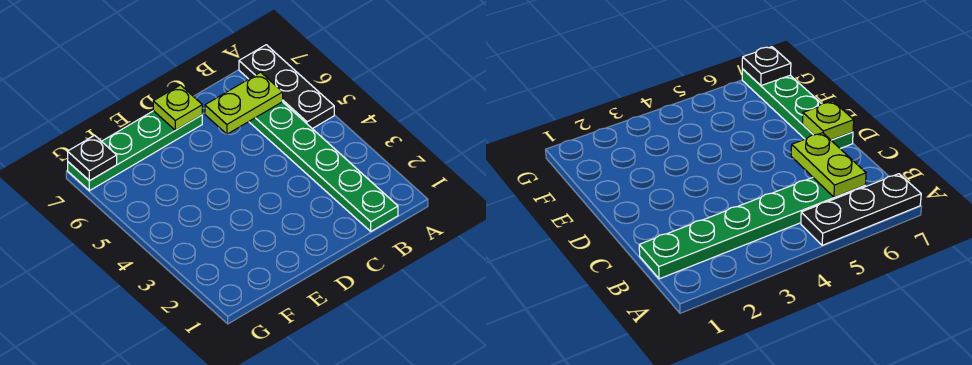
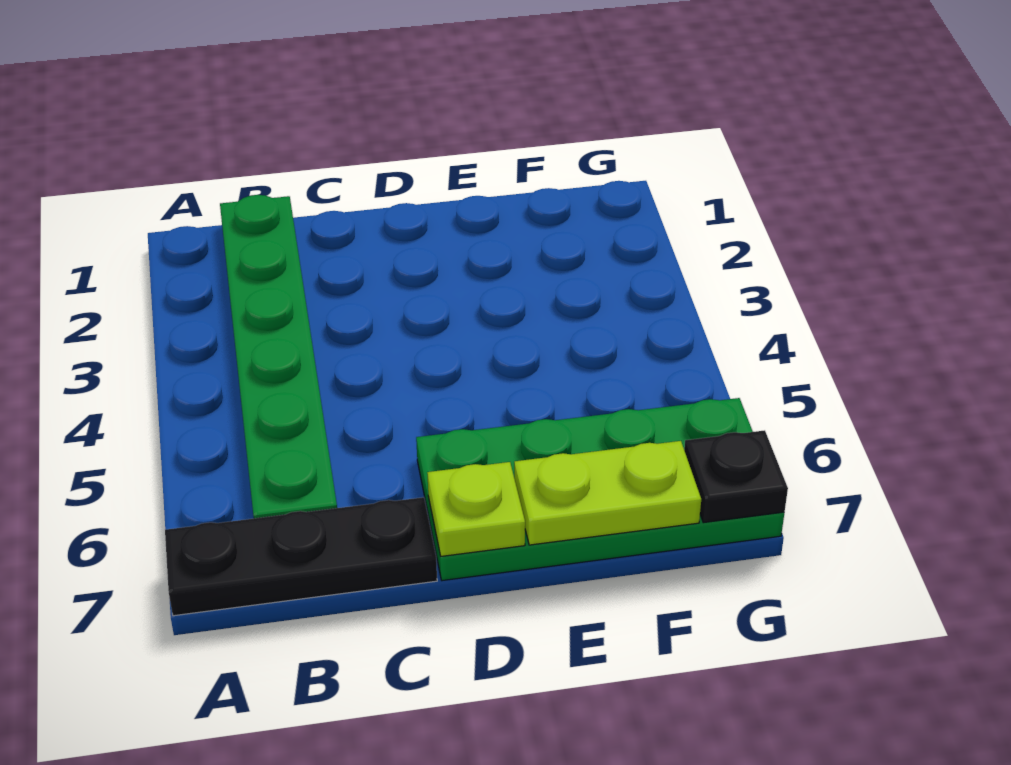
black plate A5:A7 level 1 -> black plate A7:C7 level 1
lime plate B6:C6 level 2 -> lime plate E7:F7 level 2
green plate D7:G7 level 1 -> green plate D6:G7 level 1

